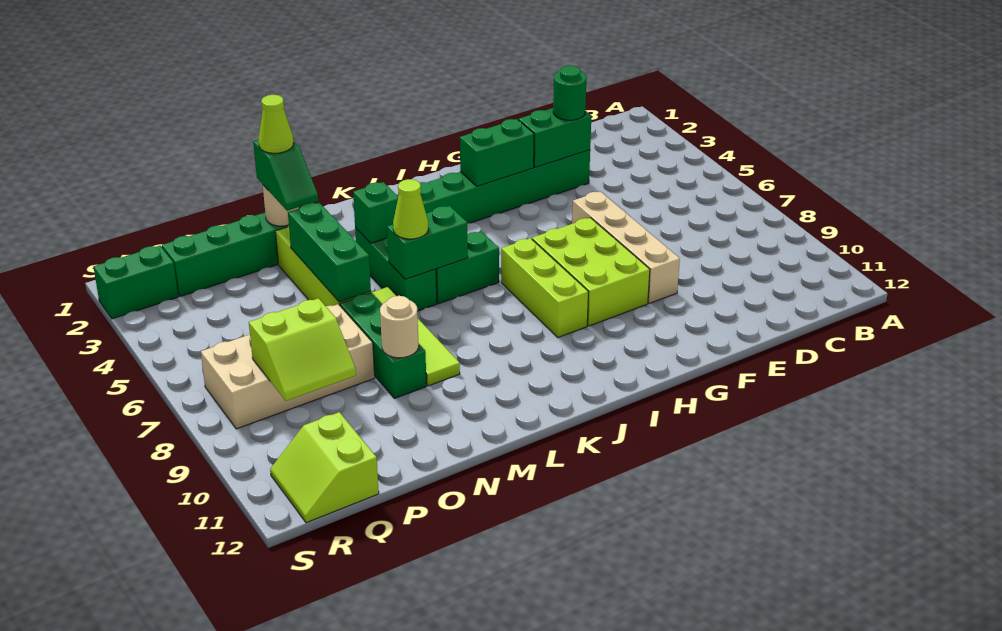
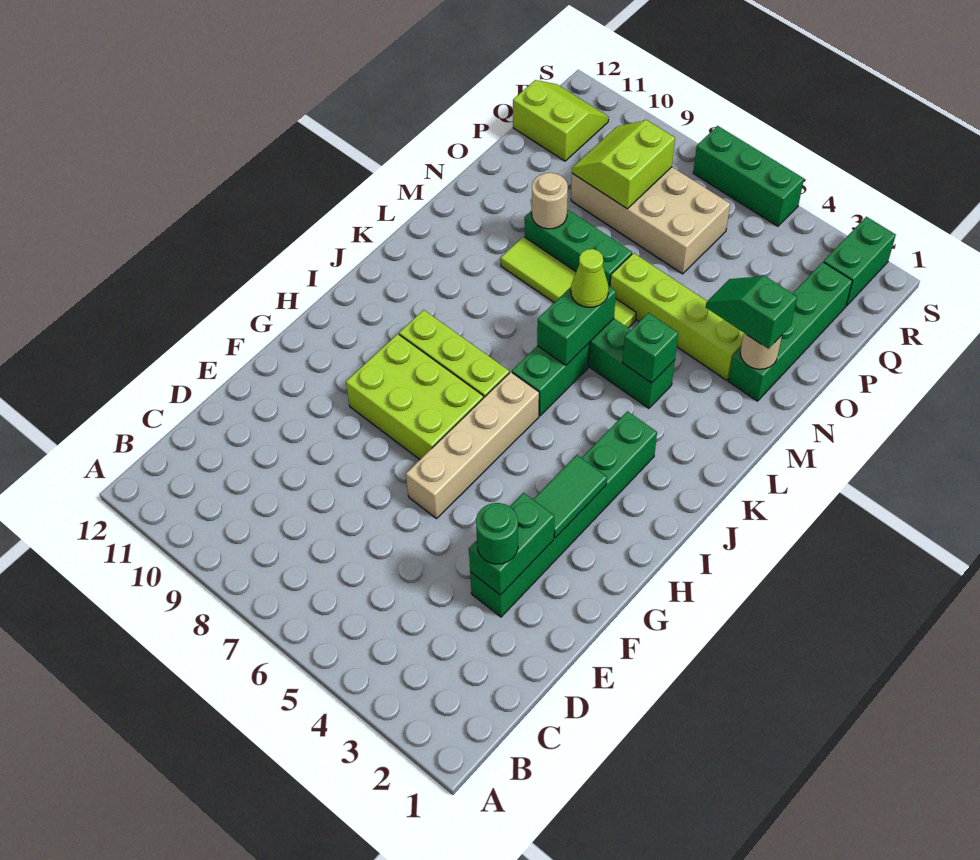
tan brick F6:F9 level 1 -> tan brick F6:I6 level 1
green brick G3:H3 level 2 -> green tile G3:H3 level 2
lime cone N2 level 4 -> none
green brick N4:N6 level 2 -> green brick S5:S7 level 1
tan brick O7:R8 level 1 -> tan brick P6:Q9 level 1

